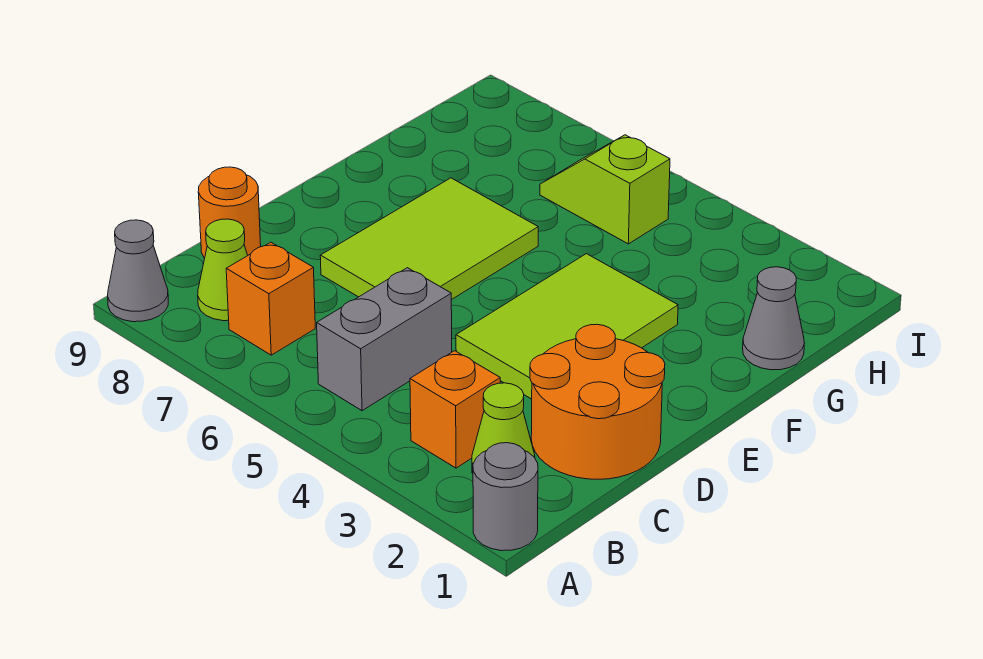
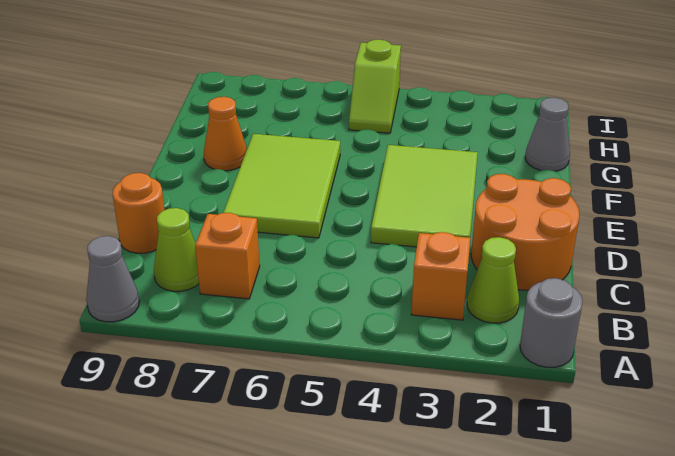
grey brick B5:C5 level 1 -> none
none -> orange cone F8 level 1
lime slope H5:H6 level 1 top 5 -> lime slope H5:I5 level 1 top I

